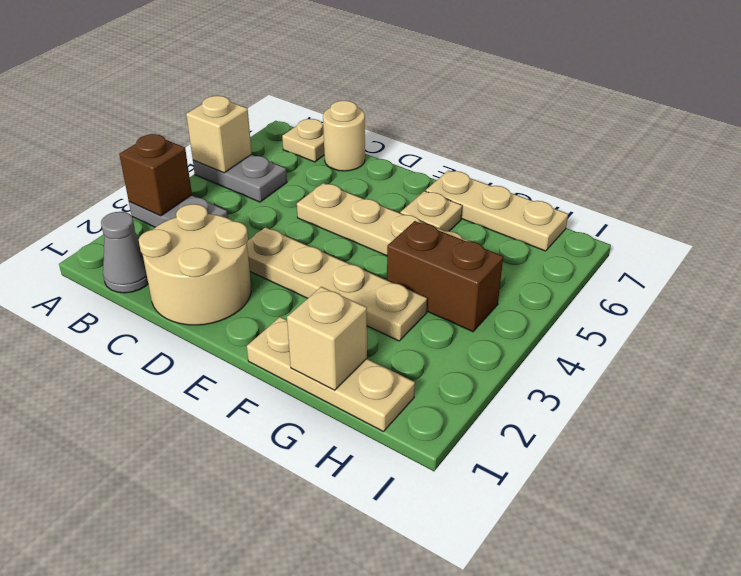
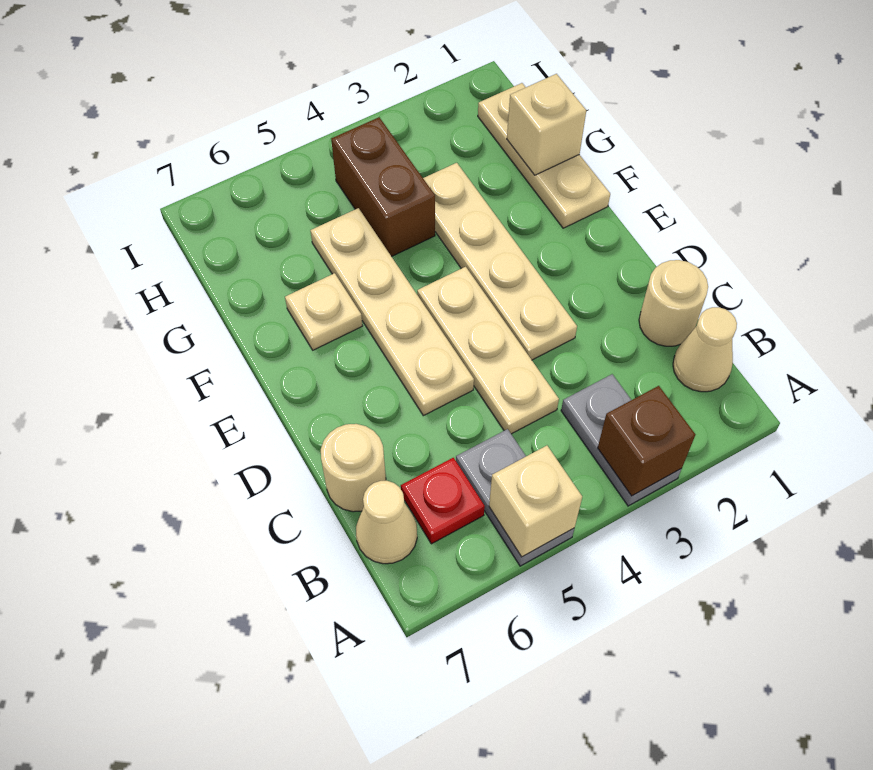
grey cone B1 level 1 -> tan cone B1 level 1
none -> red plate B6 level 1
tan plate B7 level 1 -> tan cone B7 level 1
tan round brick C1:D2 level 1 -> tan round brick C1 level 1
tan plate F7:H7 level 1 -> tan plate C4:E4 level 1

